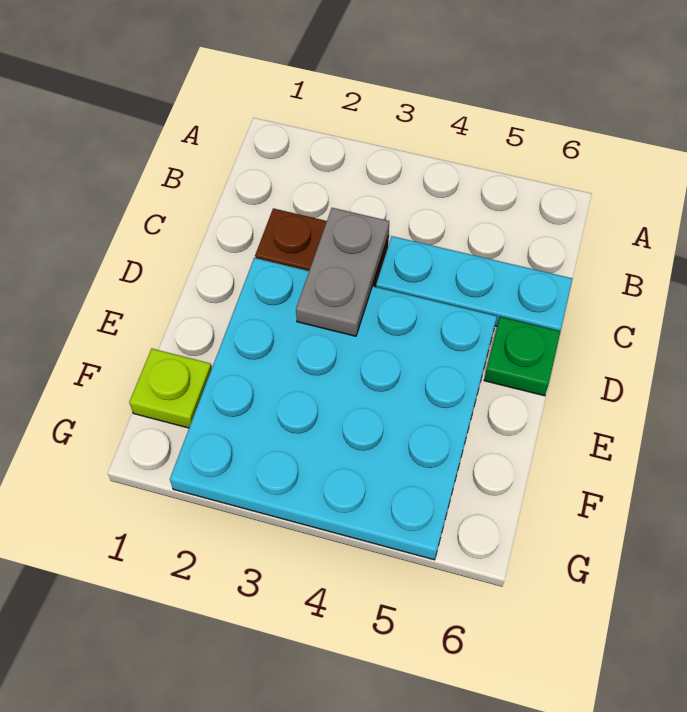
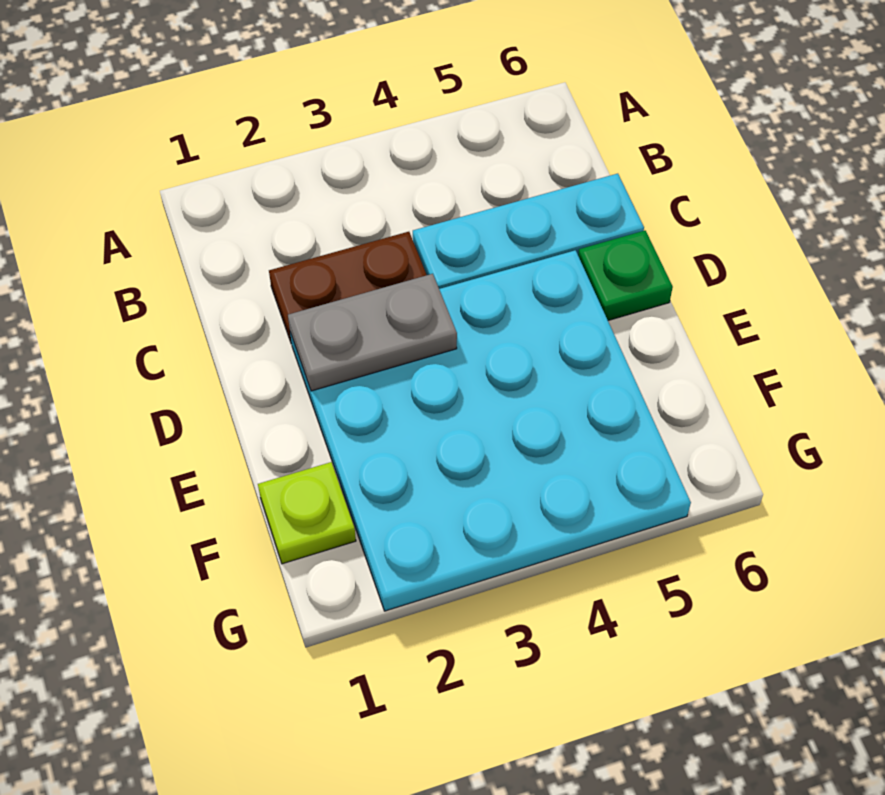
grey plate C3:D3 level 2 -> grey plate D2:D3 level 2

